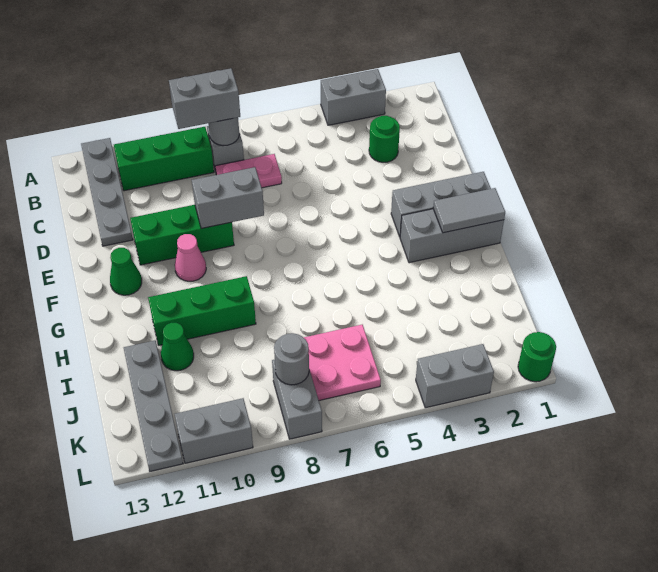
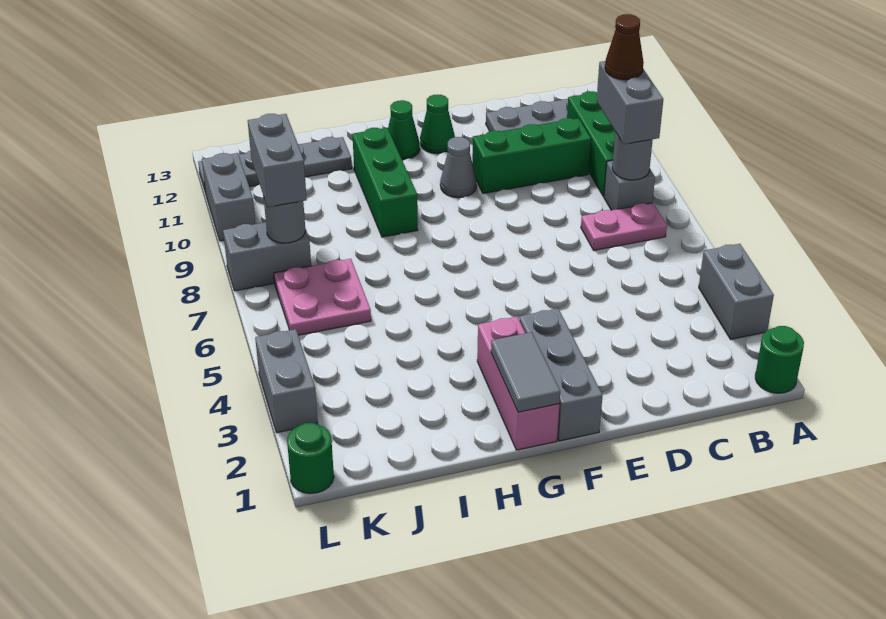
none -> brown cone B9 level 4
green round brick C3 level 1 -> green round brick A1 level 1
pink plate C7:C8 level 1 -> pink plate B7:C7 level 1
grey brick E8:E9 level 2 -> grey brick K8:K9 level 3
green brick E9:E11 level 1 -> green brick C10:E10 level 1
pink cone F10 level 1 -> grey cone F10 level 1
grey brick G1:G3 level 1 -> pink brick G1:G3 level 1
green cone I11 level 1 -> green cone G12 level 1

